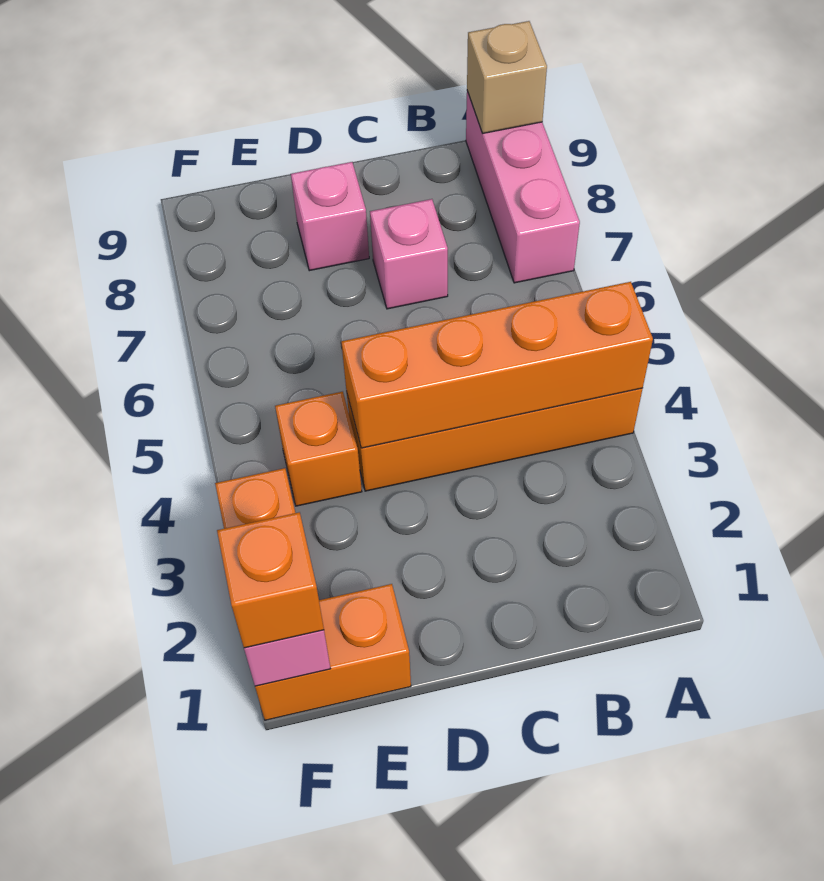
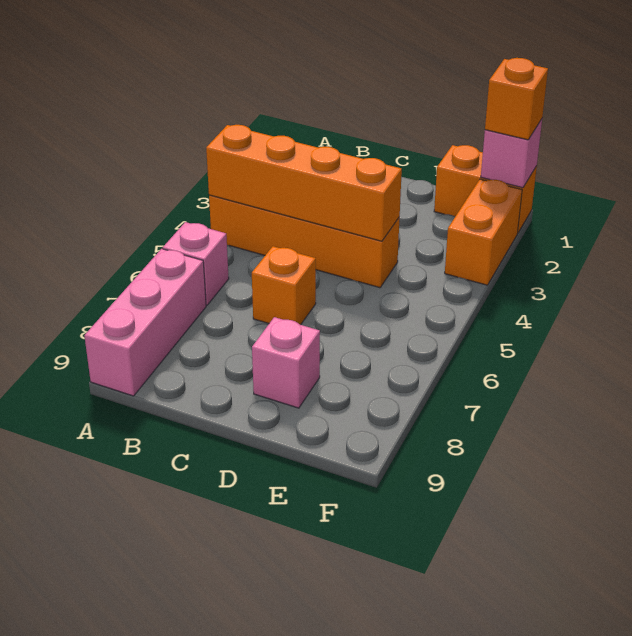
tan brick A9 level 2 -> none
pink brick C7 level 1 -> pink brick A6 level 1
orange brick E4 level 1 -> orange brick C6 level 1

